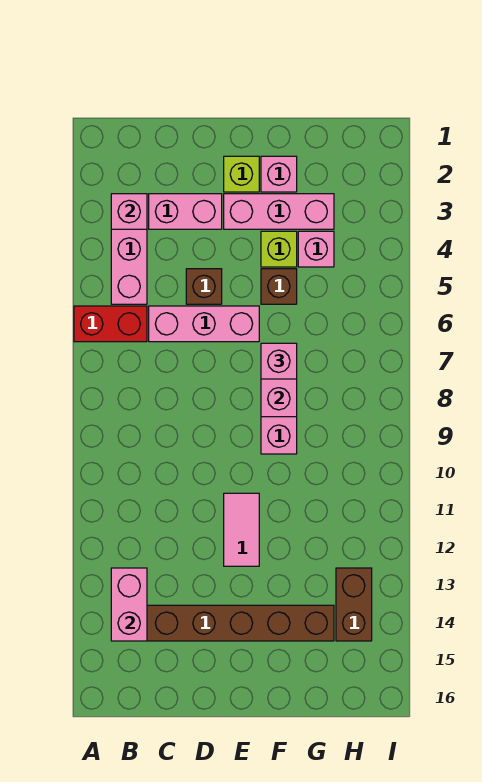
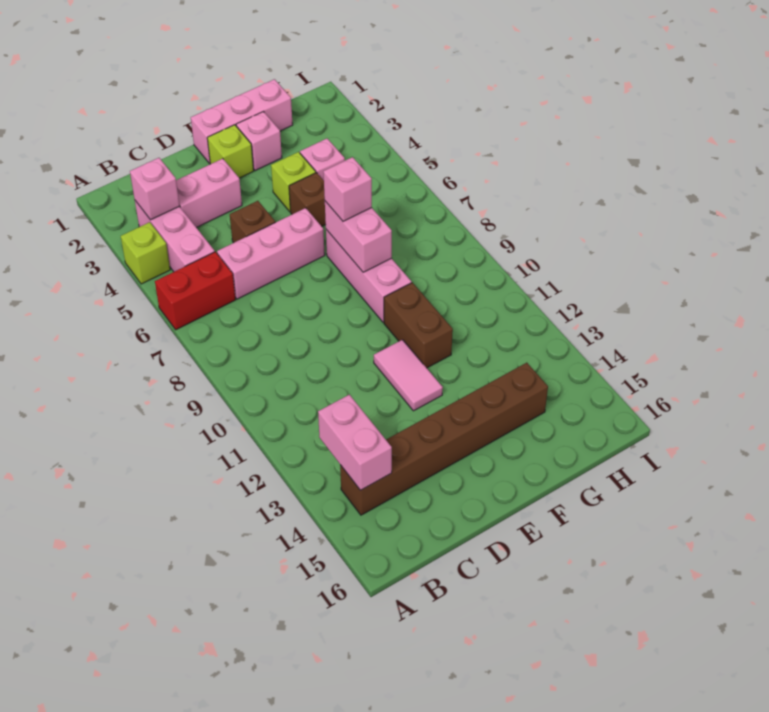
none -> lime brick A4 level 1
pink brick E3:G3 level 1 -> pink brick E1:G1 level 1
brown brick H13:H14 level 1 -> brown brick F10:F11 level 1

